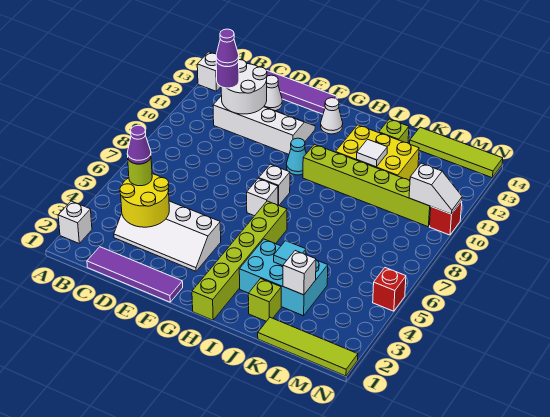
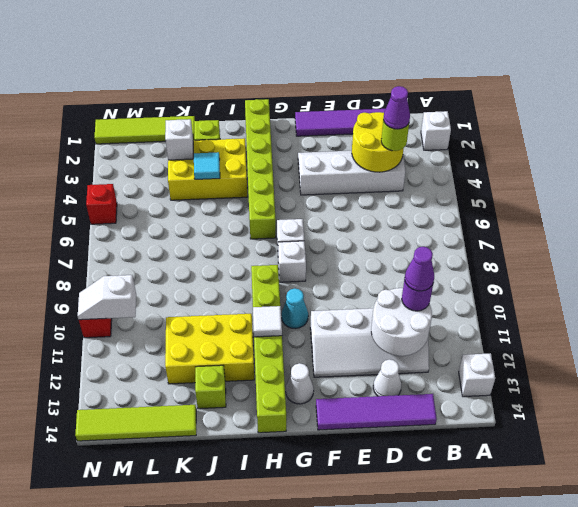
lime brick H10:M10 level 1 -> lime brick H9:H14 level 1
cyan brick I3:K4 level 1 -> yellow brick I3:K4 level 1
white tile J11 level 2 -> white tile H11 level 2

